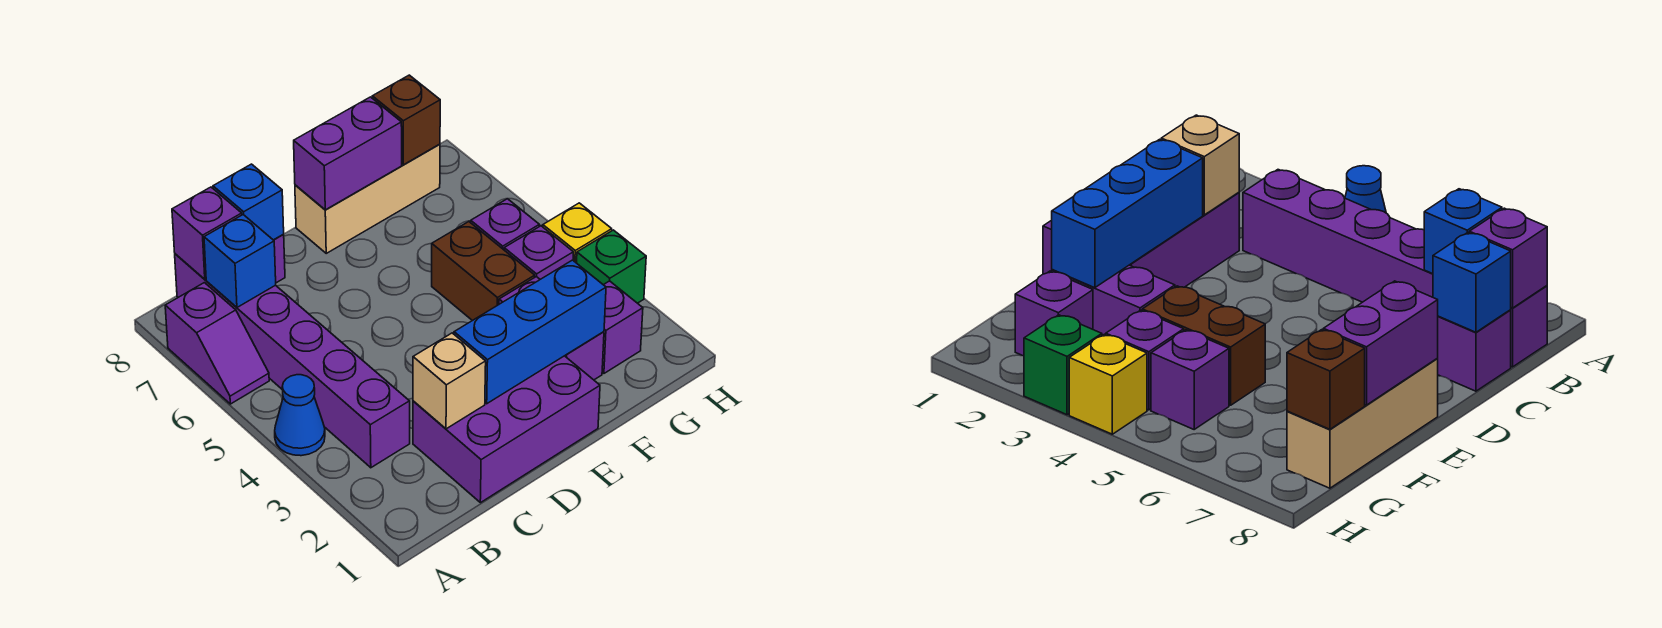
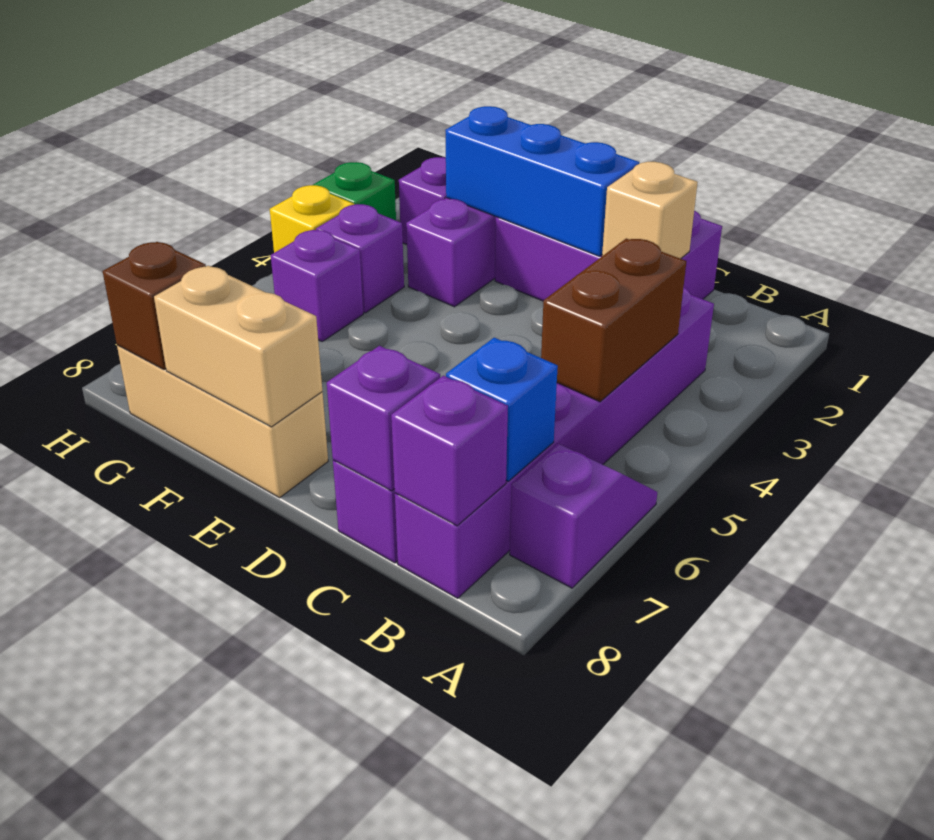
blue cone A4 level 1 -> none
blue brick C8 level 2 -> purple brick C8 level 2
purple brick E8:F8 level 2 -> tan brick E8:F8 level 2
brown brick F4:F5 level 1 -> brown brick B4:B5 level 2

